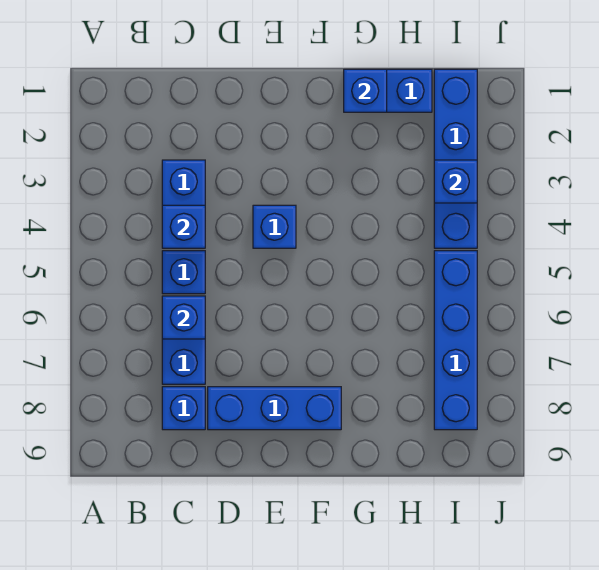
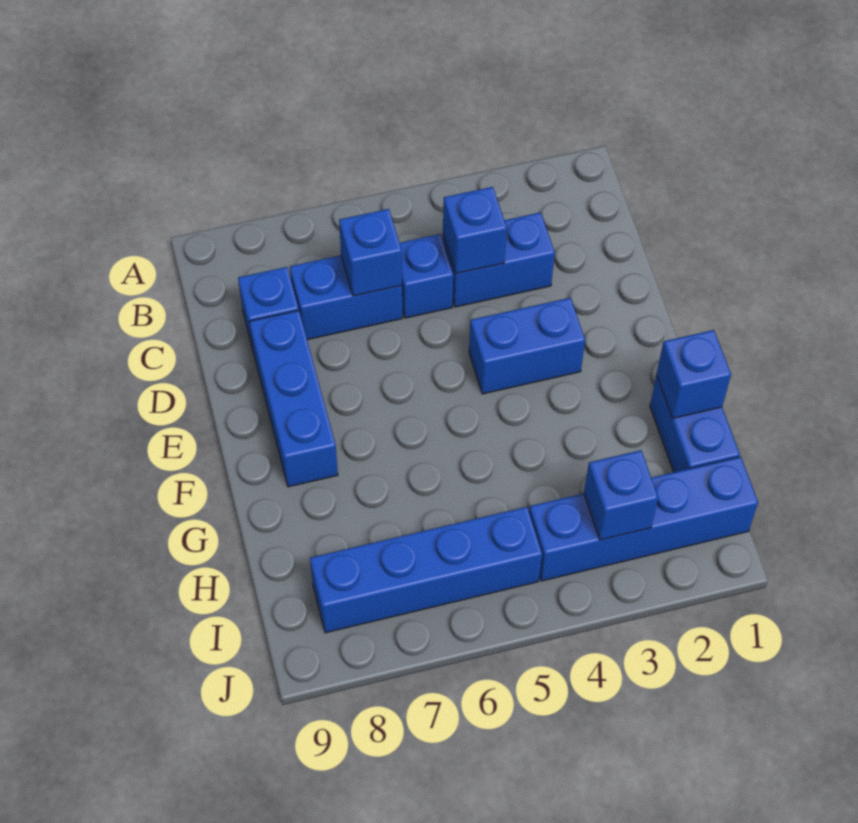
blue brick E4 level 1 -> blue brick E3:E4 level 1

